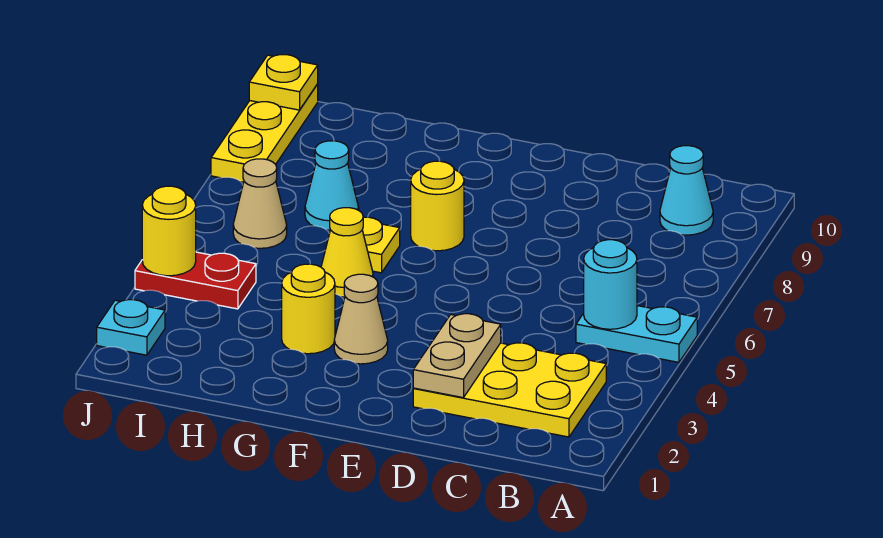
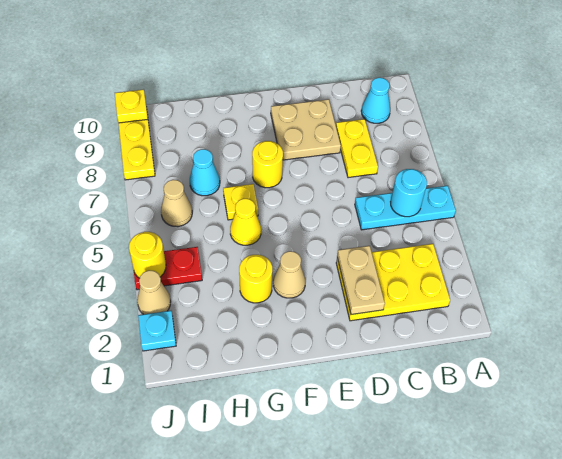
cyan plate A5:B5 level 1 -> cyan plate A5:C5 level 1
none -> yellow plate C7:C8 level 1
none -> tan plate D8:E9 level 1
none -> tan cone J3 level 1

